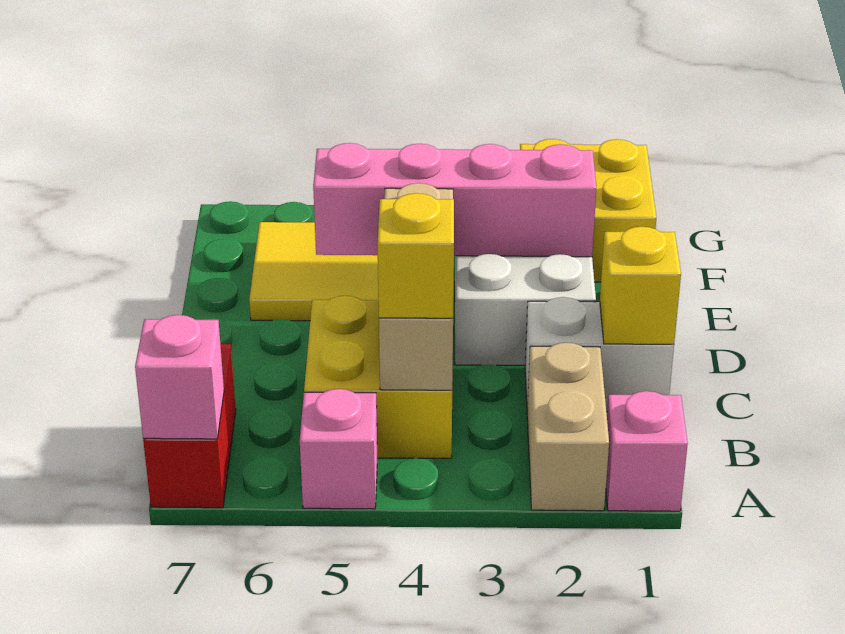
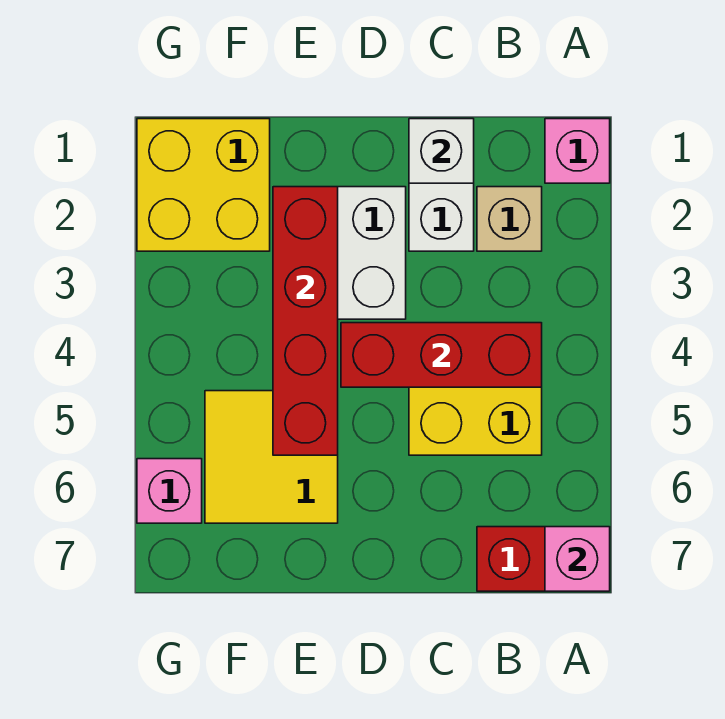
tan brick A2:B2 level 1 -> tan brick B2 level 1
pink brick A5 level 1 -> pink brick G6 level 1
tan brick B4:D4 level 2 -> red brick B4:D4 level 2
yellow brick B4 level 3 -> none
yellow brick C1 level 2 -> white brick C1 level 2
pink brick E2:E5 level 2 -> red brick E2:E5 level 2

